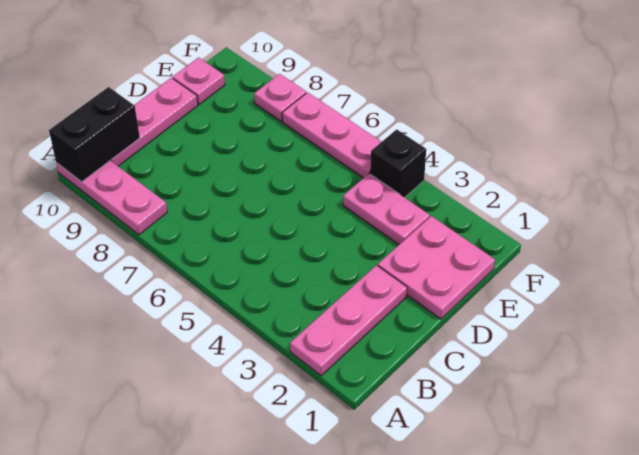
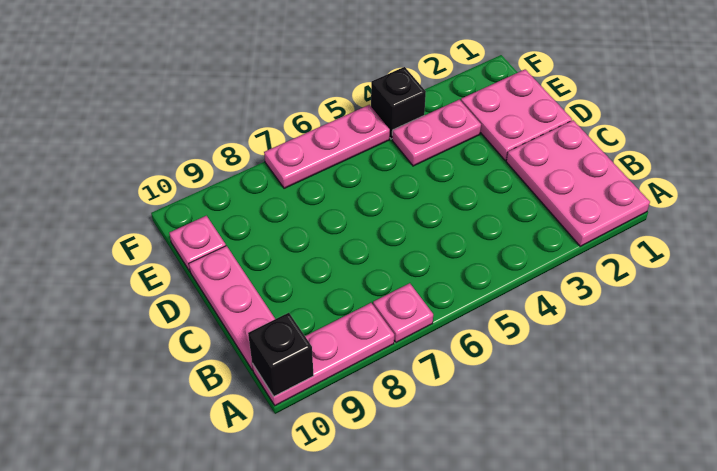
pink plate A2:C2 level 1 -> pink plate A1:C2 level 1
black brick A10:B10 level 2 -> black brick A10 level 2
pink plate F8 level 1 -> pink plate A7 level 1

